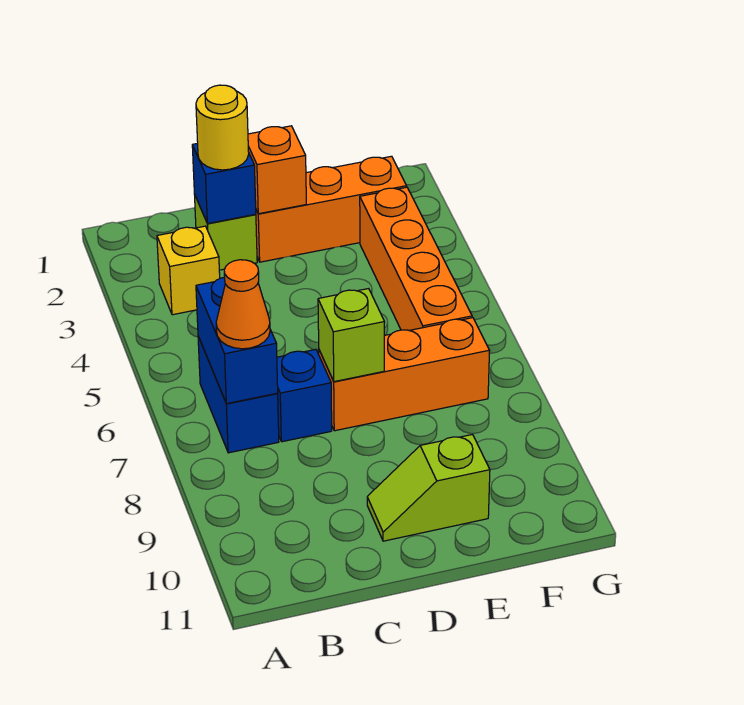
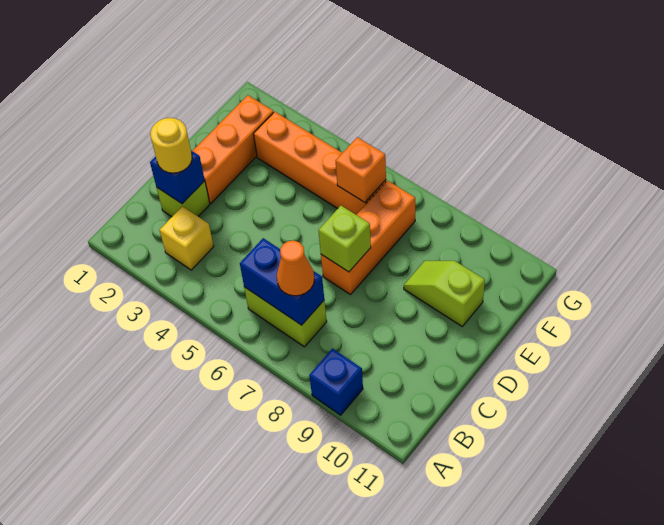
blue brick B6:B7 level 1 -> lime brick B6:B7 level 1
blue brick C7 level 1 -> blue brick A9 level 1
orange brick D2 level 2 -> orange brick F6 level 2
lime slope D10:E10 level 1 top E -> lime slope E9:E10 level 1 top 10

